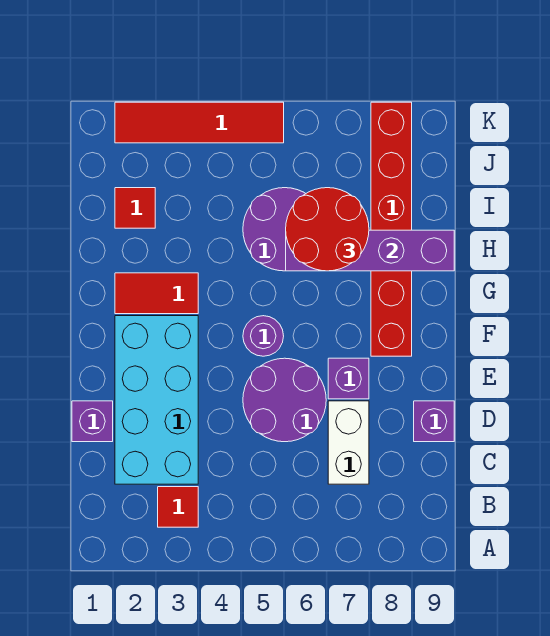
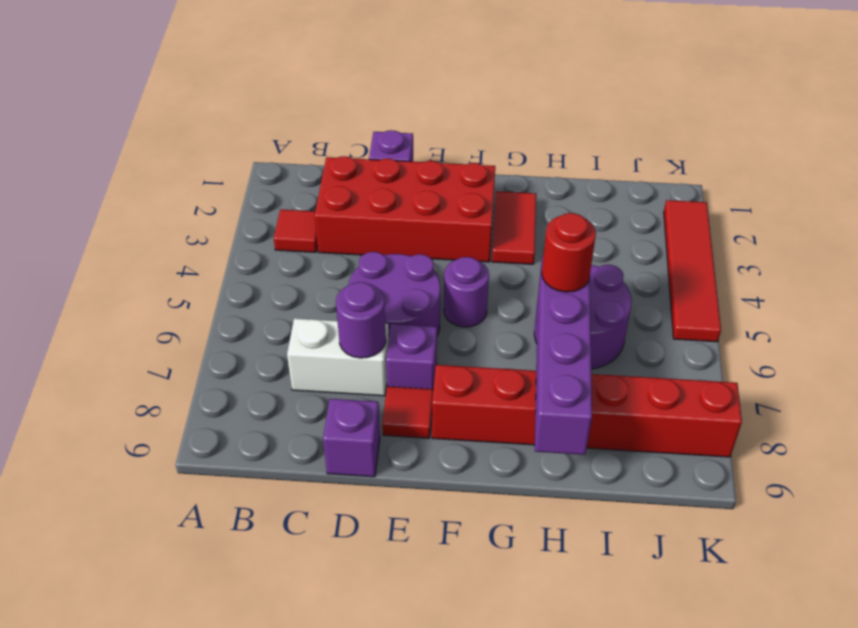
cyan brick C2:F3 level 1 -> red brick C2:F3 level 1
none -> purple round brick D7 level 2
red round brick H6:I7 level 3 -> red round brick H6 level 3
red tile I2 level 1 -> red tile E8 level 1

